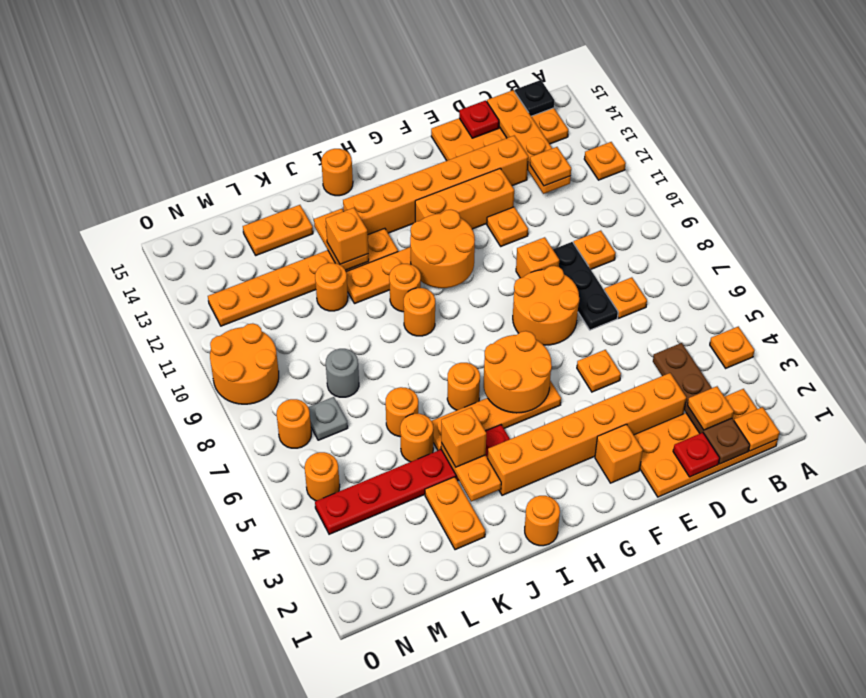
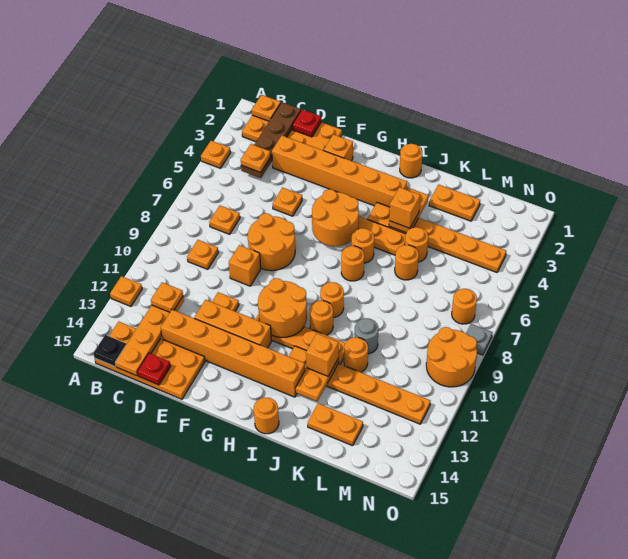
orange plate C2 level 3 -> orange plate C4 level 3
black plate D7:D9 level 1 -> none
red plate I4:N4 level 1 -> orange plate I4:N4 level 1
orange plate K2:K3 level 1 -> orange plate K2:L2 level 1
grey round brick L8 level 1 -> grey round brick K10 level 1
grey plate M7 level 1 -> grey plate O8 level 1
orange round brick N5 level 1 -> orange round brick I7 level 1

